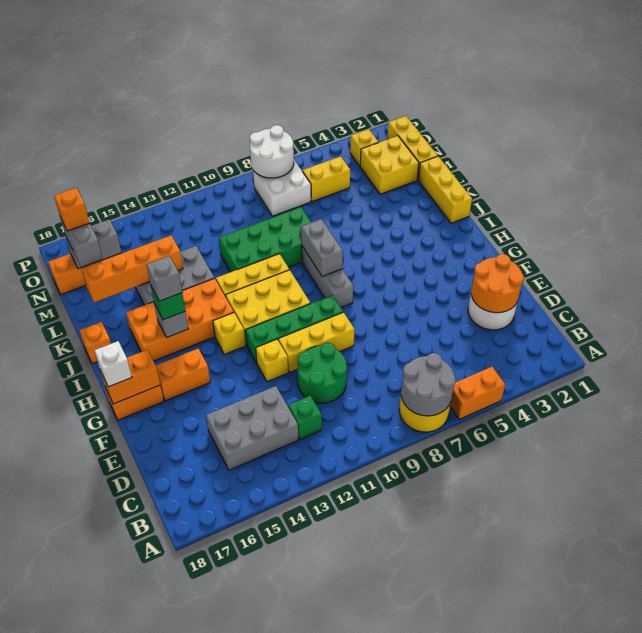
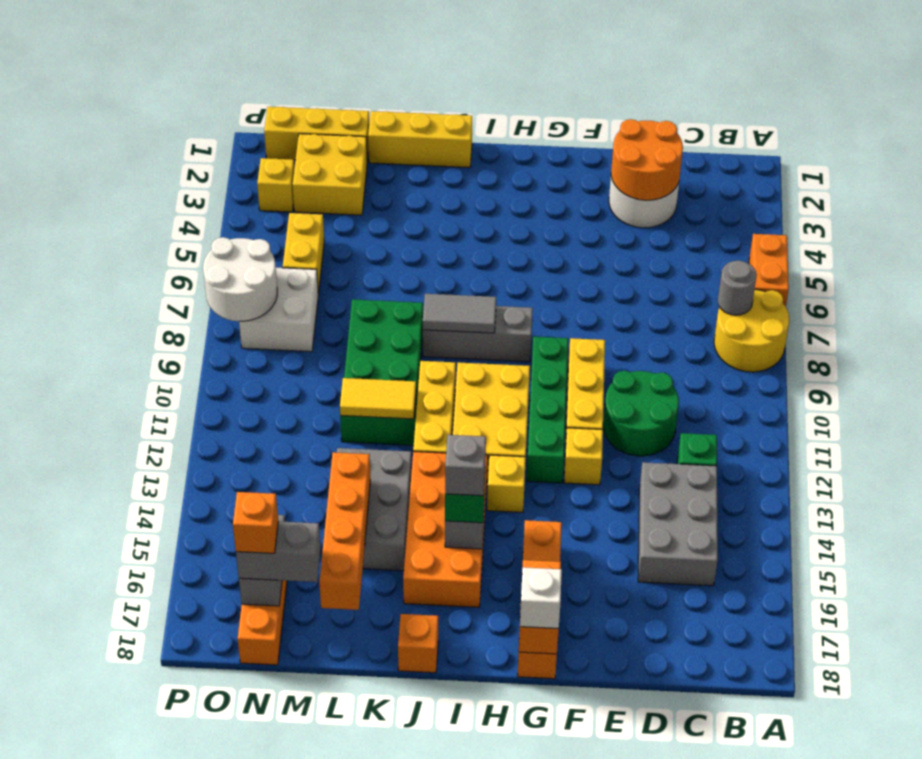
grey round brick A7:B8 level 2 -> grey round brick B7 level 2
grey brick I8:J8 level 2 -> grey tile I8:J8 level 2
none -> yellow tile K11:L11 level 2

